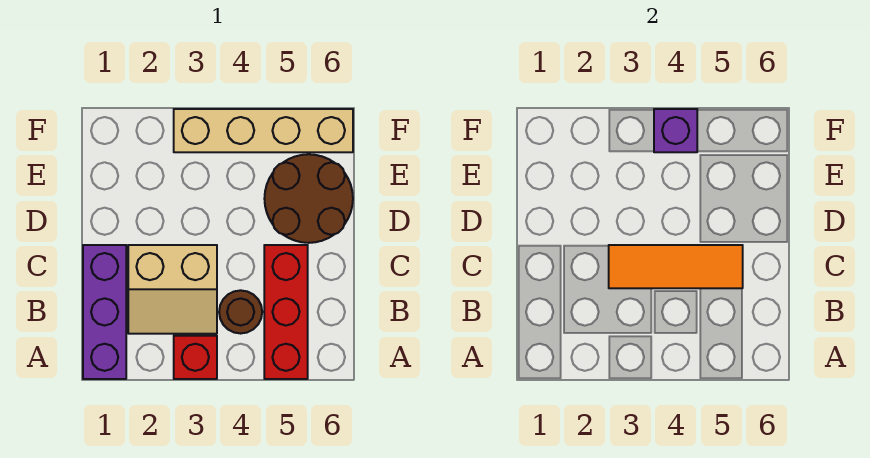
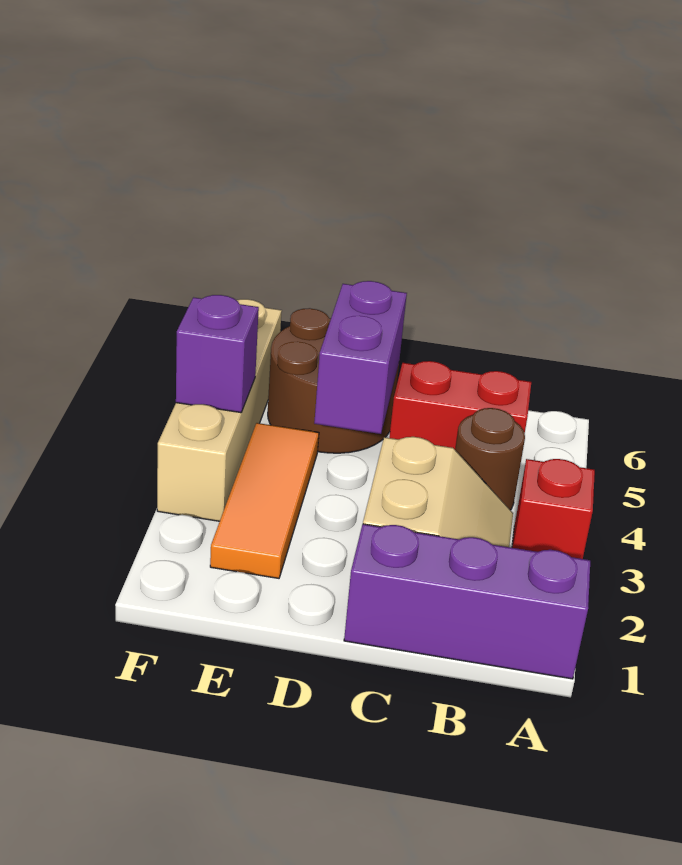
red brick A5:C5 level 1 -> red brick B5:C5 level 1
orange tile C3:C5 level 2 -> orange tile E2:E4 level 1
none -> purple brick D4:D5 level 2

